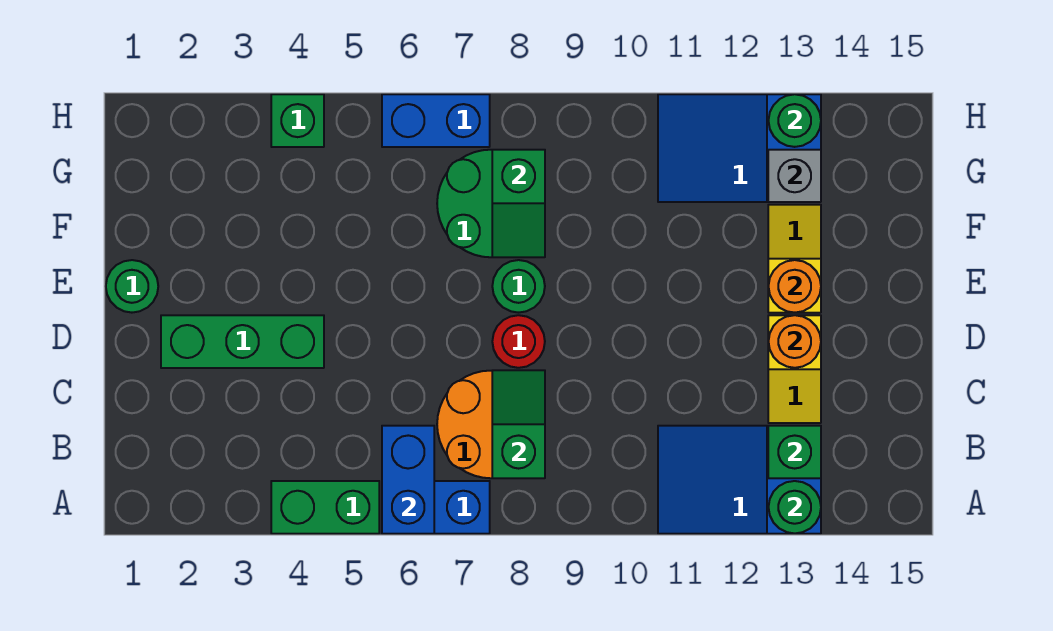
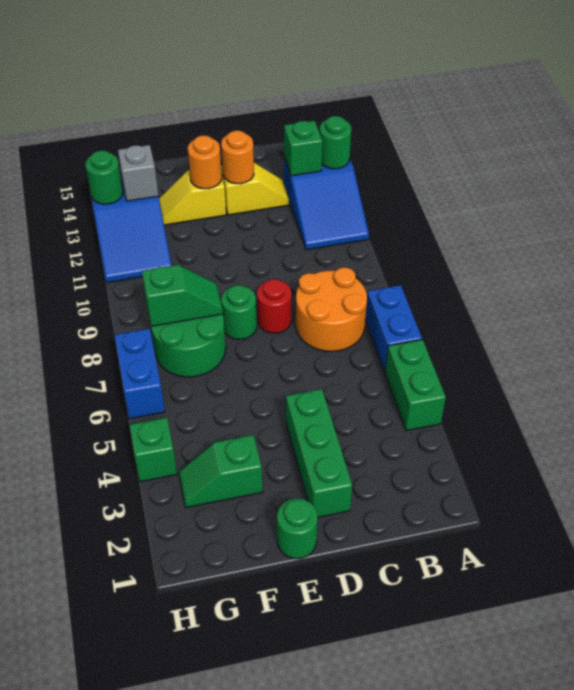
blue brick A6:B6 level 2 -> none
green slope B8:C8 level 2 top B -> green slope F3:G3 level 1 top F

